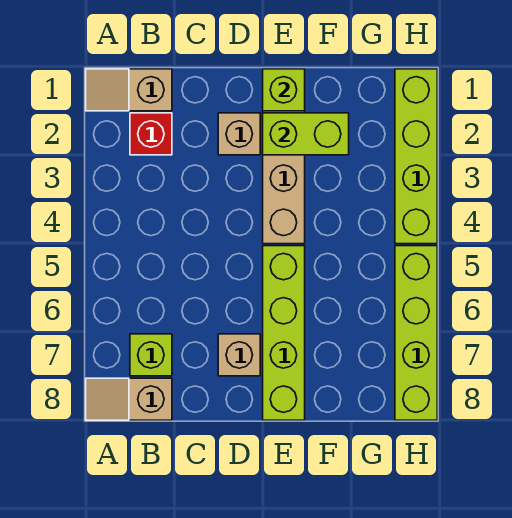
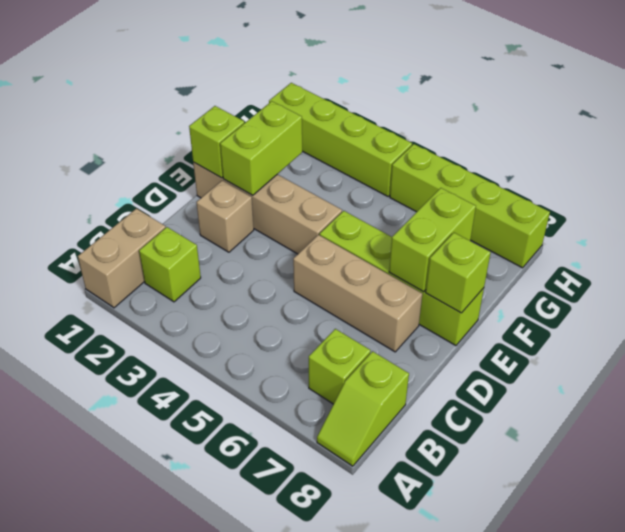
tan slope A1:B1 level 1 top B -> tan brick A1:B1 level 1
tan slope A8:B8 level 1 top B -> lime slope A8:B8 level 1 top B
red brick B2 level 1 -> lime brick B2 level 1
tan brick D7 level 1 -> tan brick D5:D7 level 1
none -> lime brick E7:F7 level 2
none -> lime brick E8 level 2

